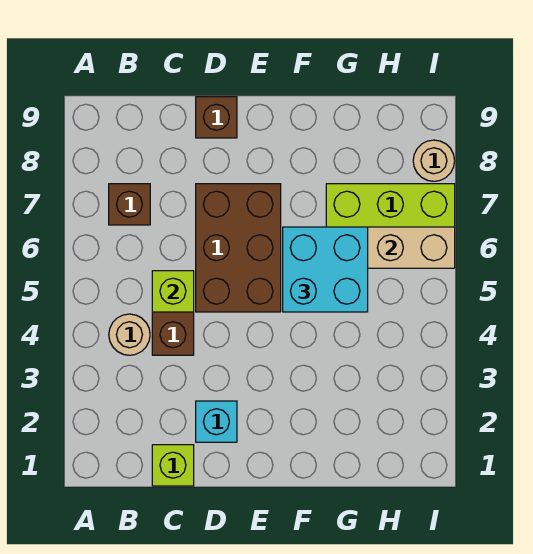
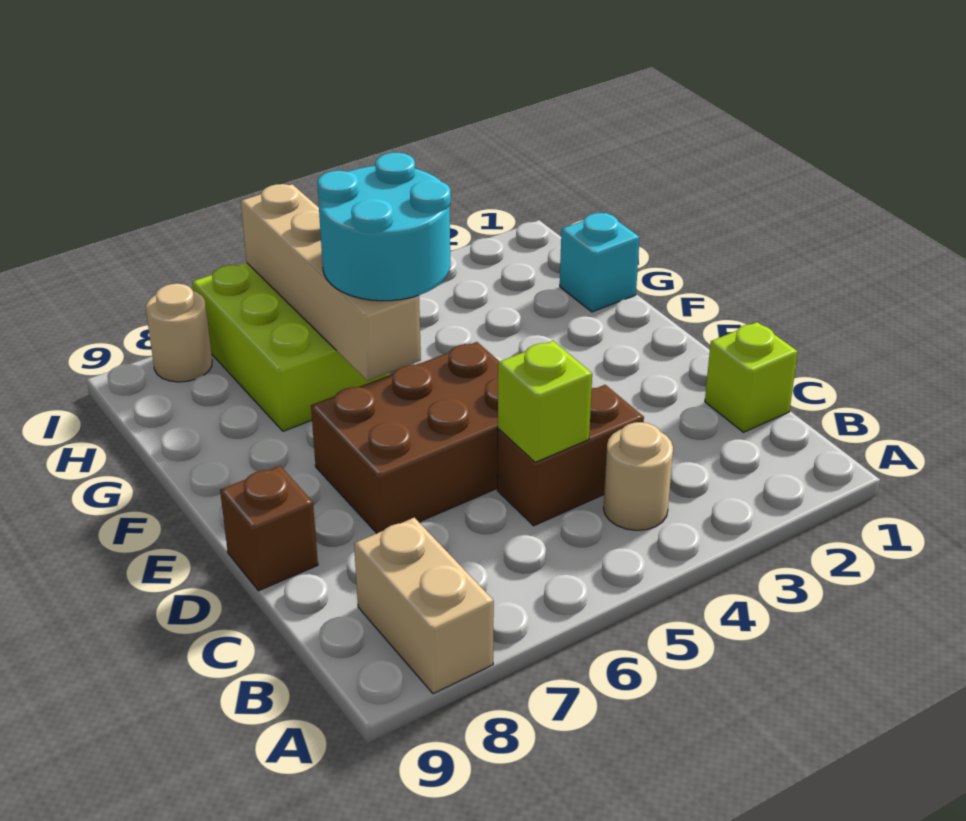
none -> tan brick A8:B8 level 1
brown brick B7 level 1 -> none
cyan brick D2 level 1 -> cyan brick G1 level 1
cyan brick F5:G6 level 3 -> cyan round brick F5:G6 level 3

